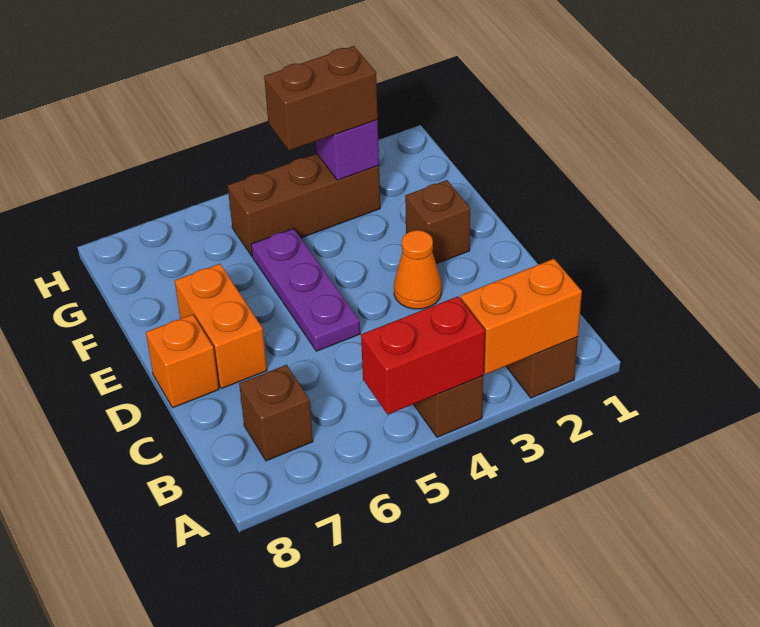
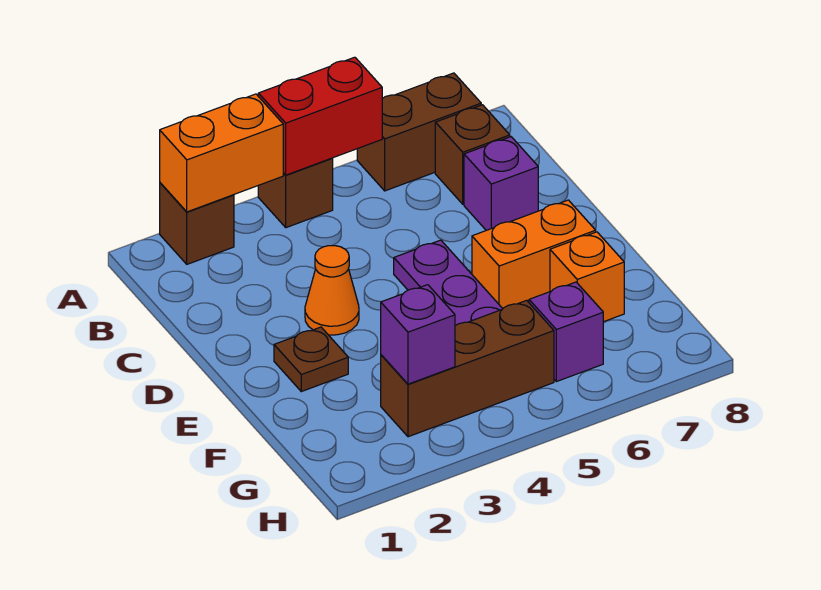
none -> purple brick C7 level 1
orange brick D7:E7 level 1 -> orange brick E6:E7 level 1
orange brick D8 level 1 -> orange brick F7 level 1
brown brick E2 level 1 -> brown plate E2 level 1
brown brick G3:G4 level 3 -> brown brick A6:A7 level 1
none -> purple brick G6 level 1

